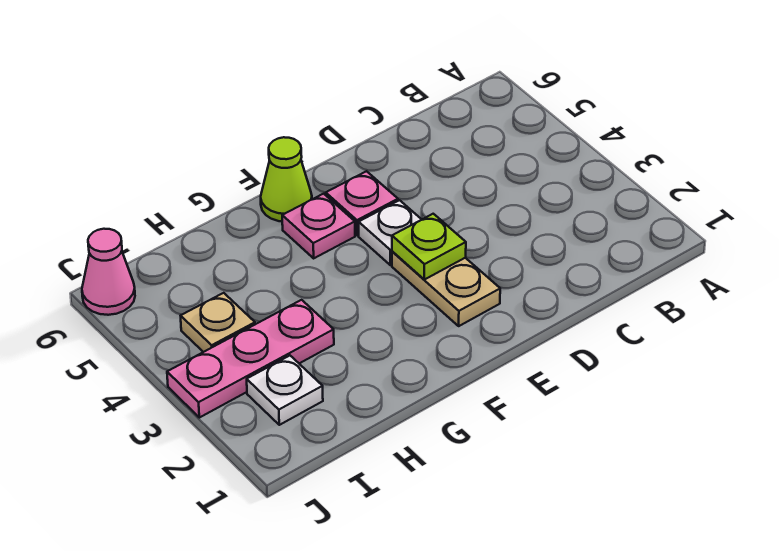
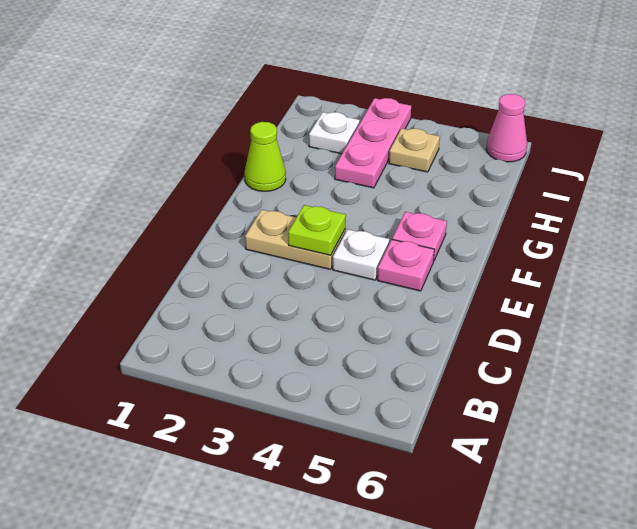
lime cone F6 level 1 -> lime cone G1 level 1

